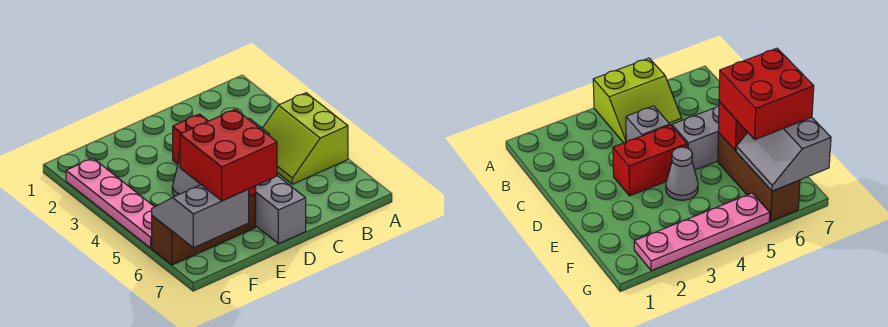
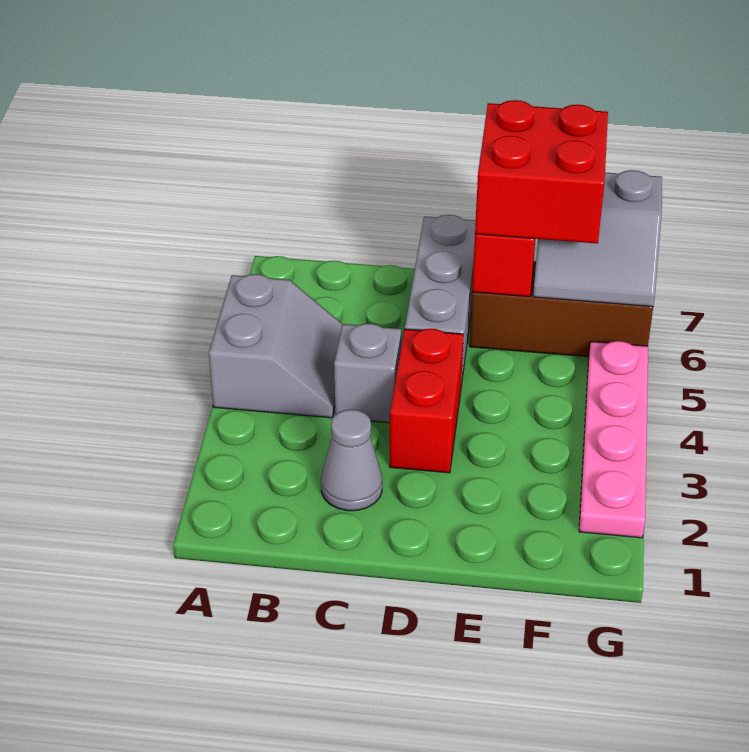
lime slope A4:B5 level 1 top A -> grey slope A4:B5 level 1 top A
grey cone E4 level 1 -> grey cone C2 level 1

